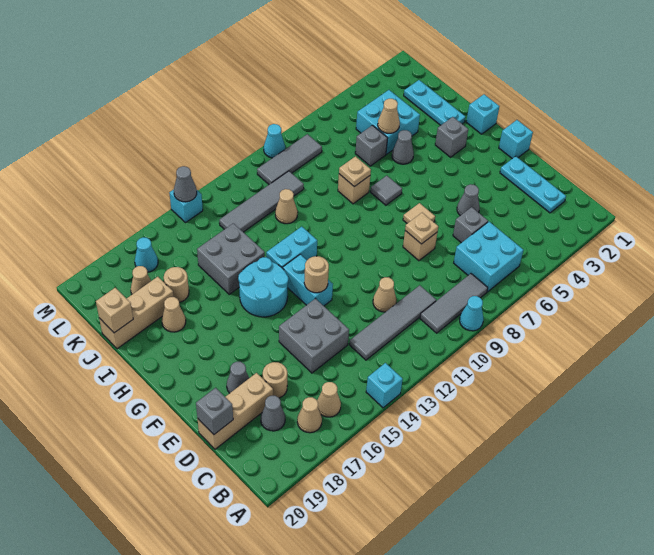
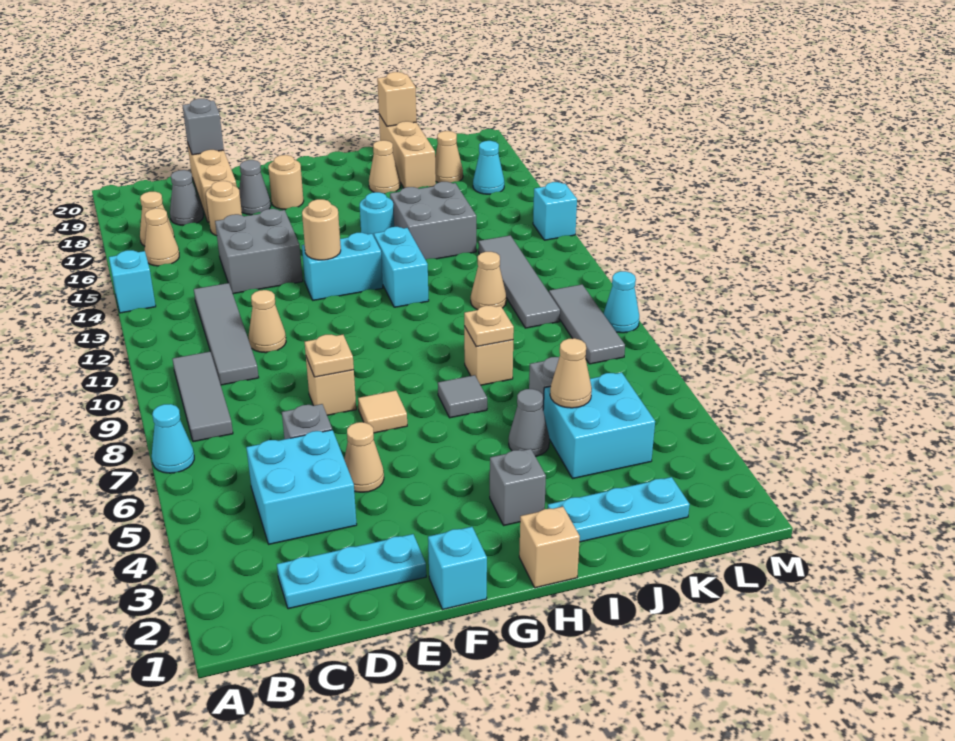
cyan cone A9 level 1 -> cyan cone A7 level 1
cyan brick B6:C7 level 1 -> cyan brick C4:D5 level 1
grey cone E5 level 1 -> tan cone E5 level 1
cyan round brick G14:H15 level 1 -> cyan round brick H15 level 1
cyan brick H1 level 1 -> tan brick H1 level 1
tan round brick J17 level 1 -> tan round brick F18 level 1
grey cone M14 level 2 -> none

